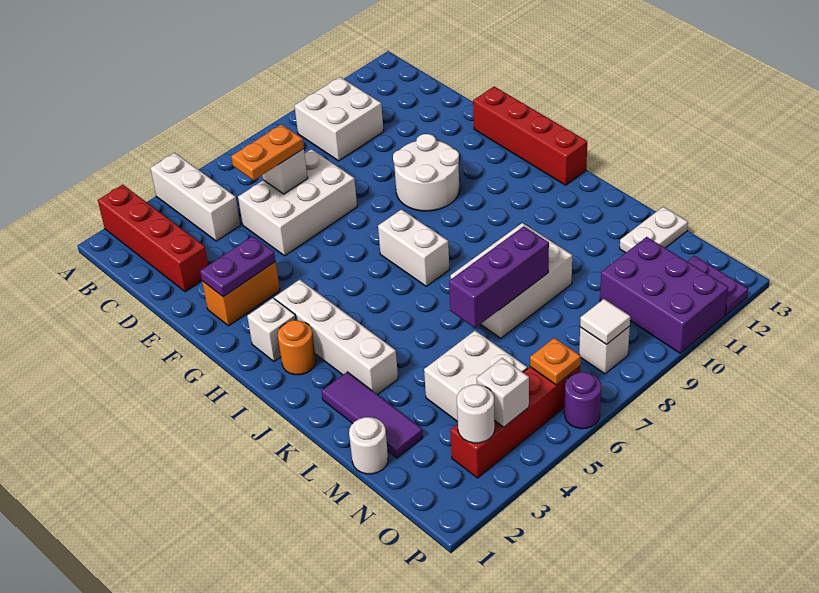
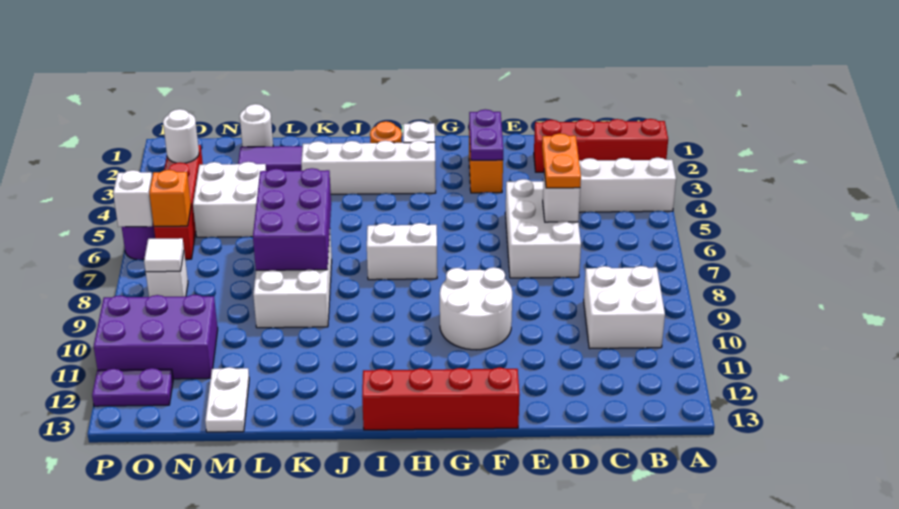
purple brick L6:L8 level 2 -> purple brick K6:L8 level 2
white brick O4 level 2 -> white brick P6 level 2
orange plate O6 level 2 -> orange brick O6 level 2

